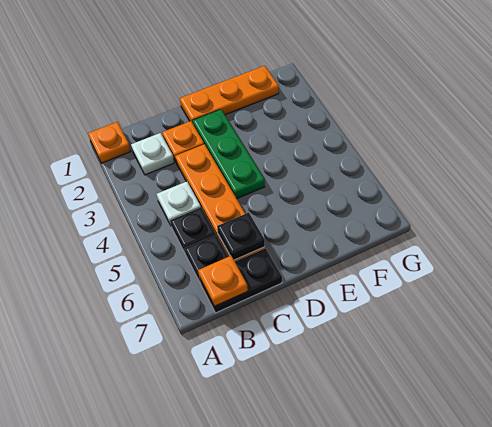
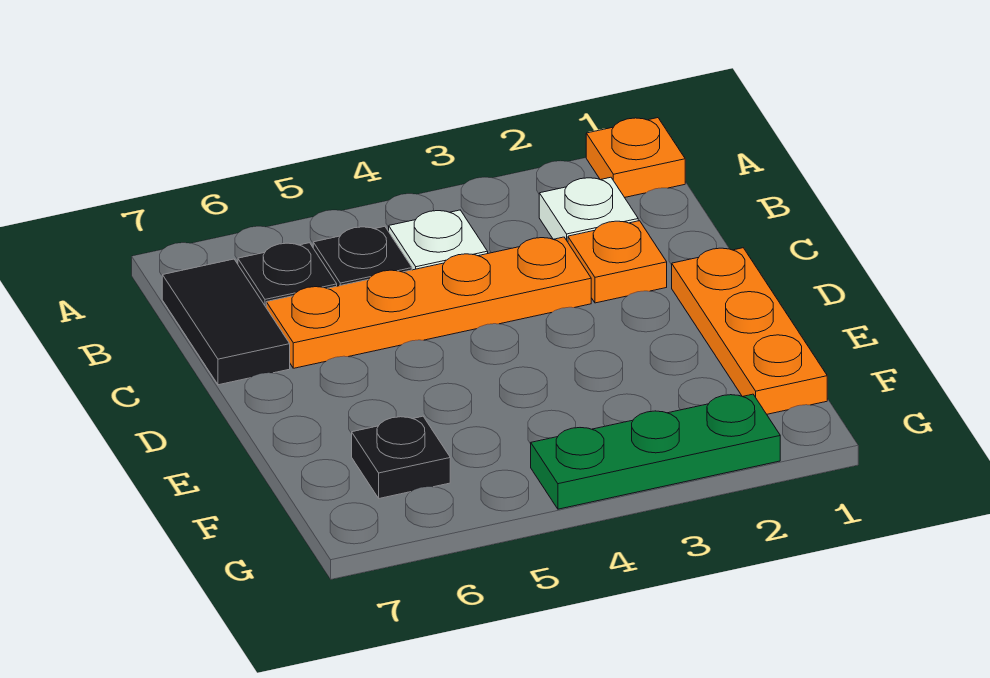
black plate B7:C7 level 1 -> black tile B7:C7 level 1
orange plate B7 level 2 -> none
black plate C6 level 2 -> black plate F6 level 1
green plate D2:D4 level 1 -> green plate G2:G4 level 1

